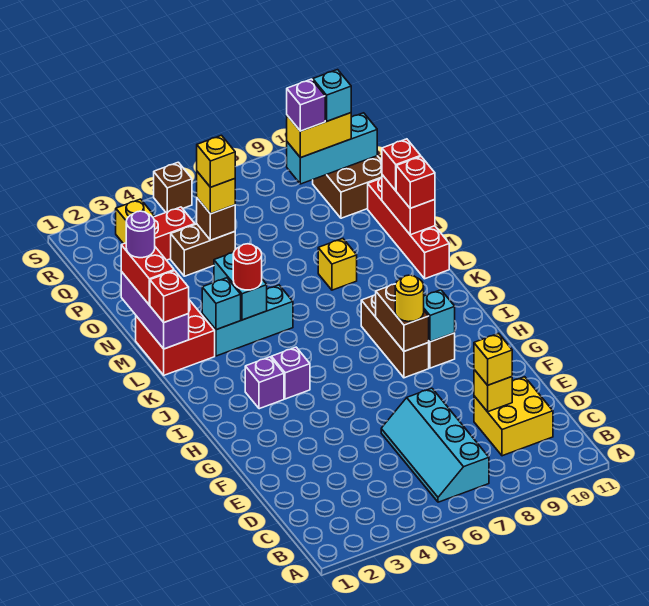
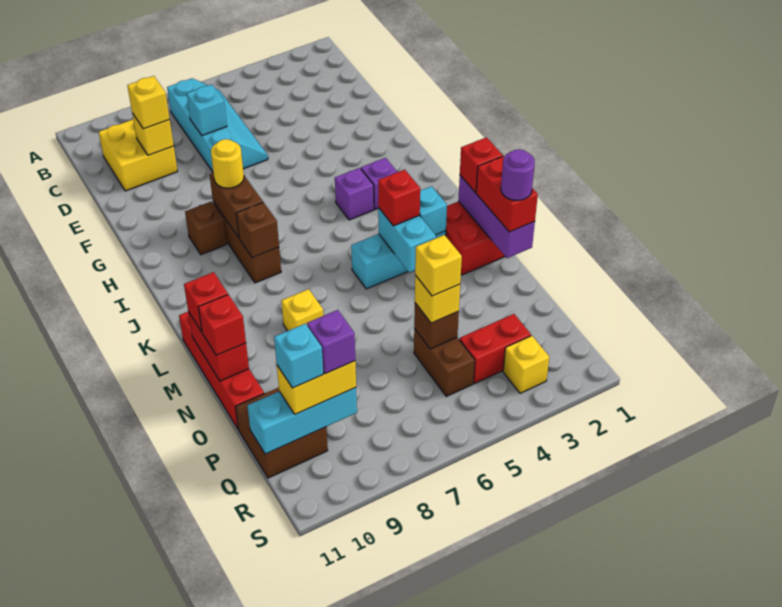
cyan brick H9 level 2 -> cyan brick D7 level 2
red round brick L4 level 3 -> red brick L4 level 3
brown brick P4:P5 level 1 -> brown brick P5:Q5 level 1
brown brick S5 level 1 -> brown brick J8 level 2

